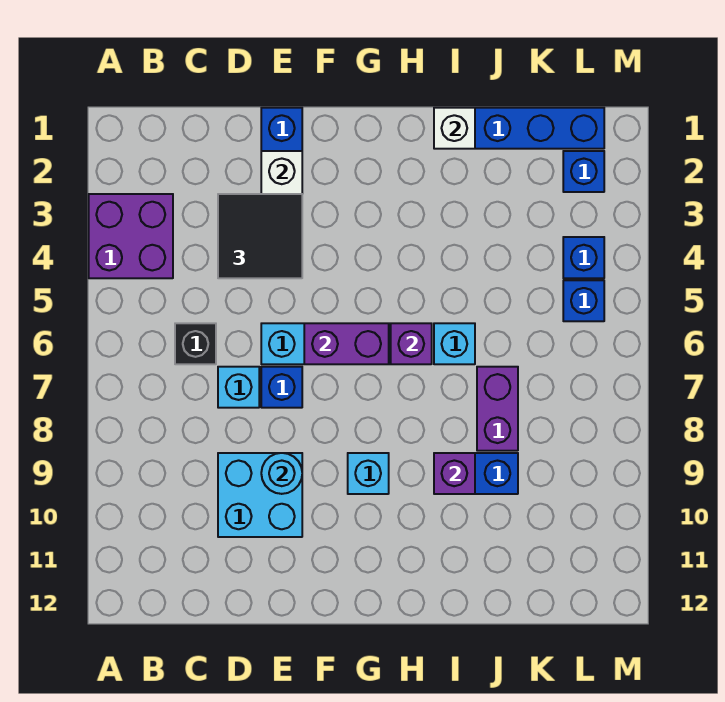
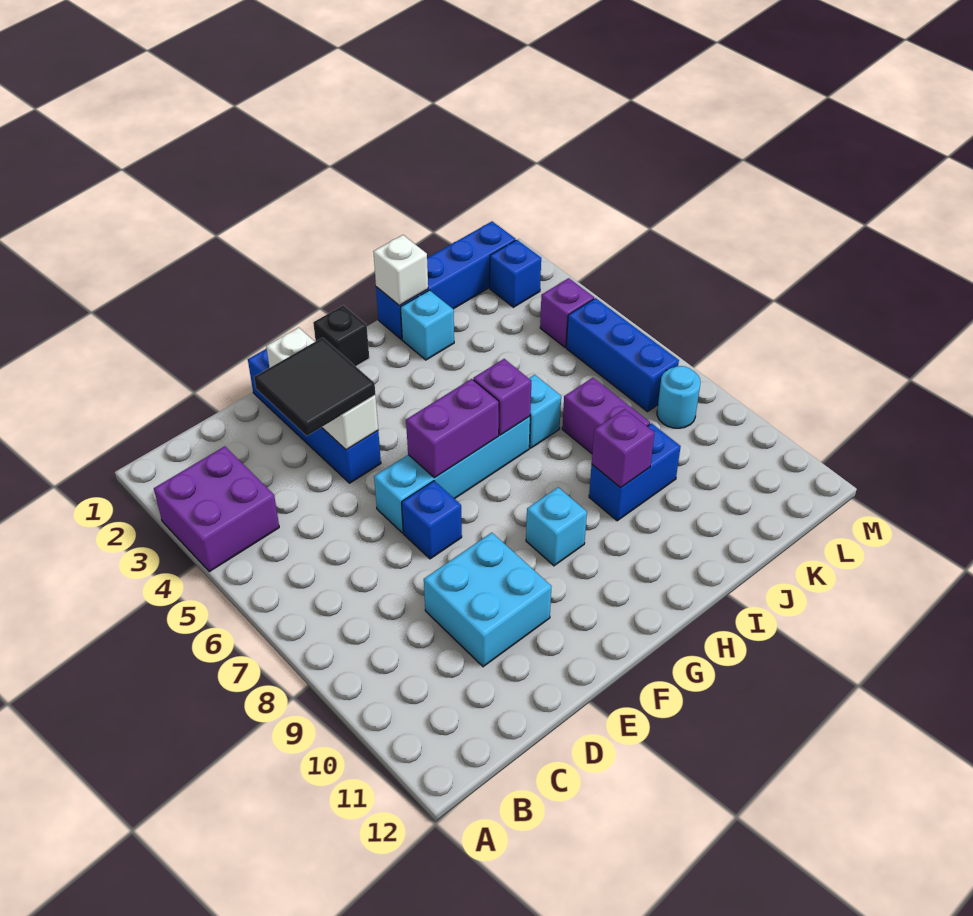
black brick C6 level 1 -> black brick G1 level 1
cyan brick D7 level 1 -> cyan brick I2 level 1
cyan round brick E9 level 2 -> cyan round brick L8 level 1
blue brick L4 level 1 -> purple brick L4 level 1
blue brick L5 level 1 -> blue brick L5:L7 level 1

